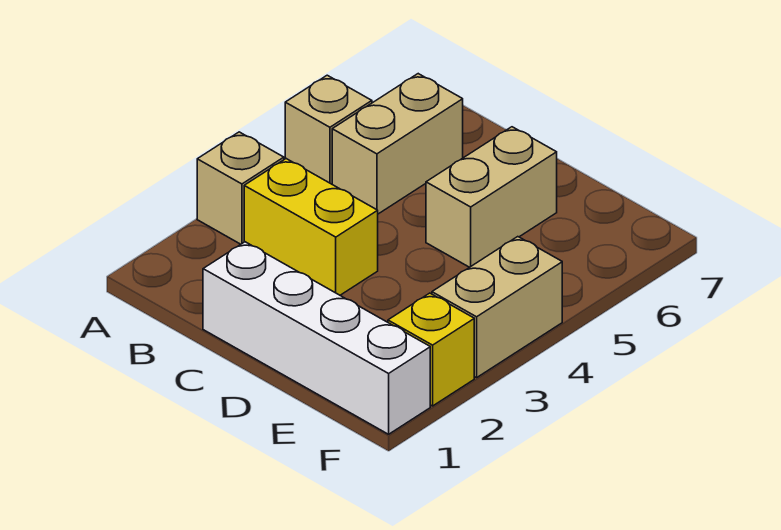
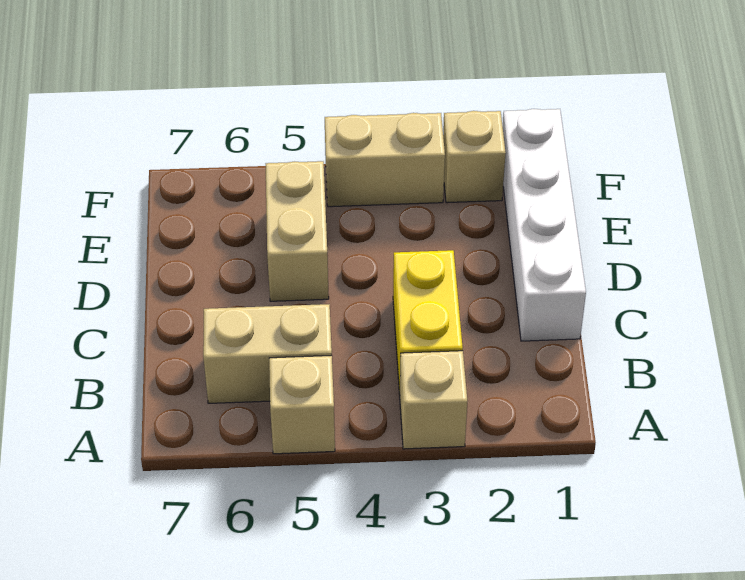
tan brick D5:D6 level 1 -> tan brick D5:E5 level 1
yellow brick F2 level 1 -> tan brick F2 level 1

